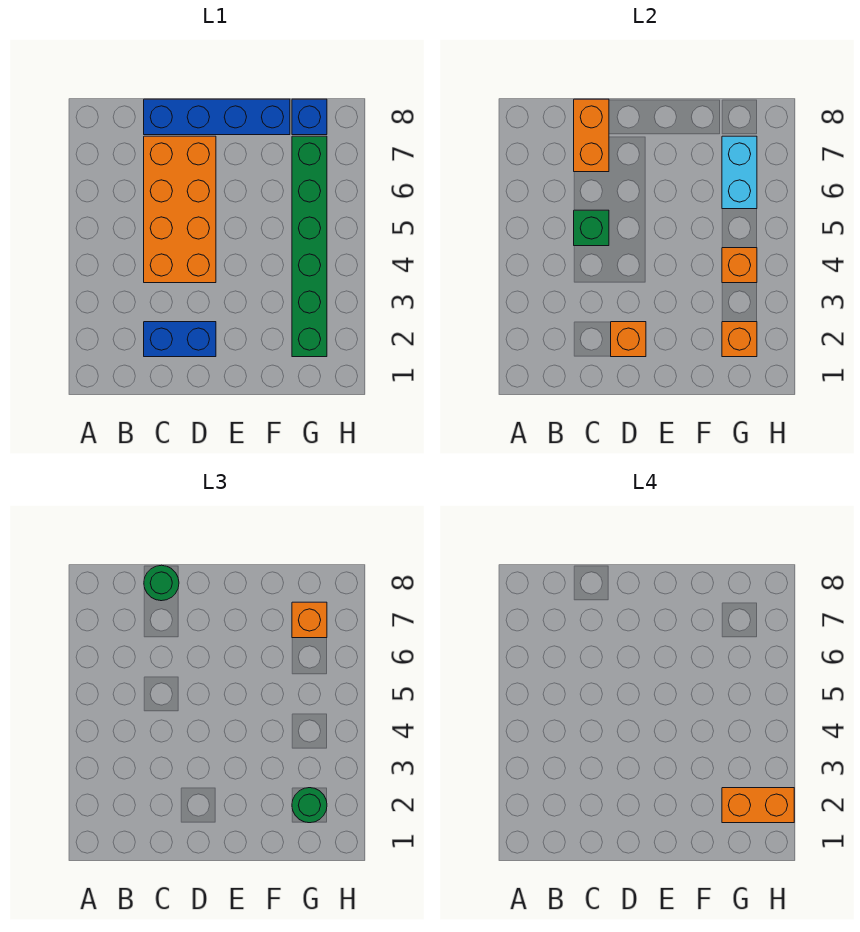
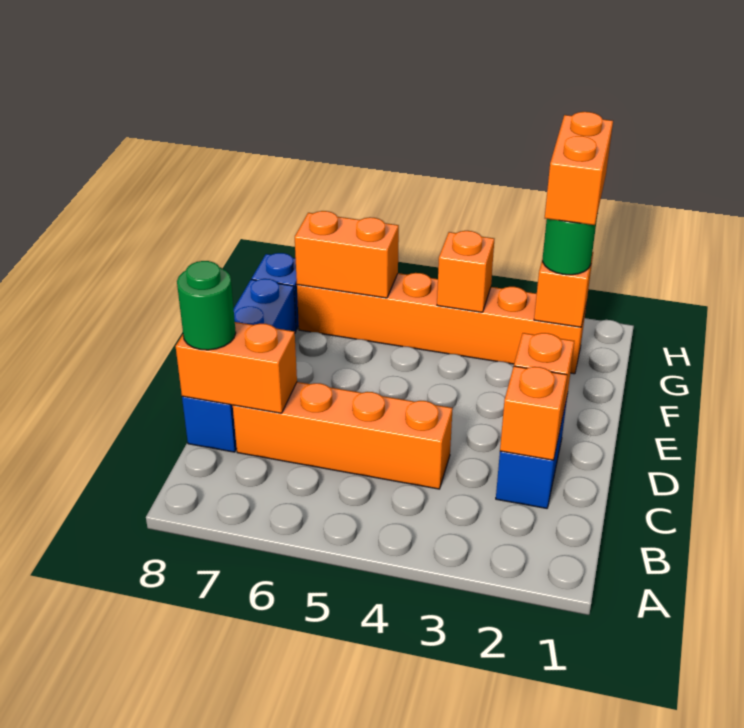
orange brick C4:D7 level 1 -> orange brick C4:C7 level 1
green brick C5 level 2 -> none
green brick G2:G7 level 1 -> orange brick G2:G7 level 1
cyan brick G6:G7 level 2 -> orange brick G6:G7 level 2
orange brick G7 level 3 -> orange brick C2 level 2

